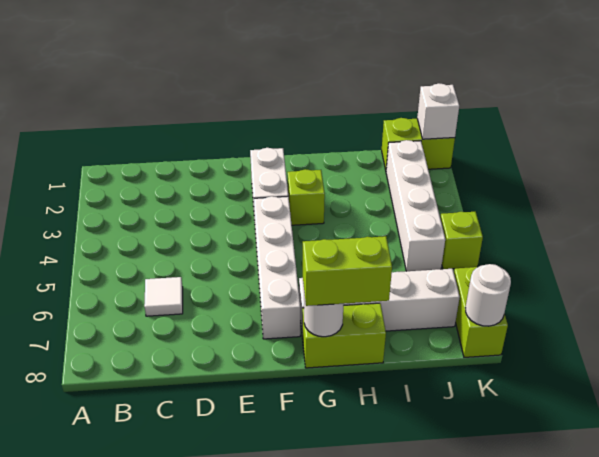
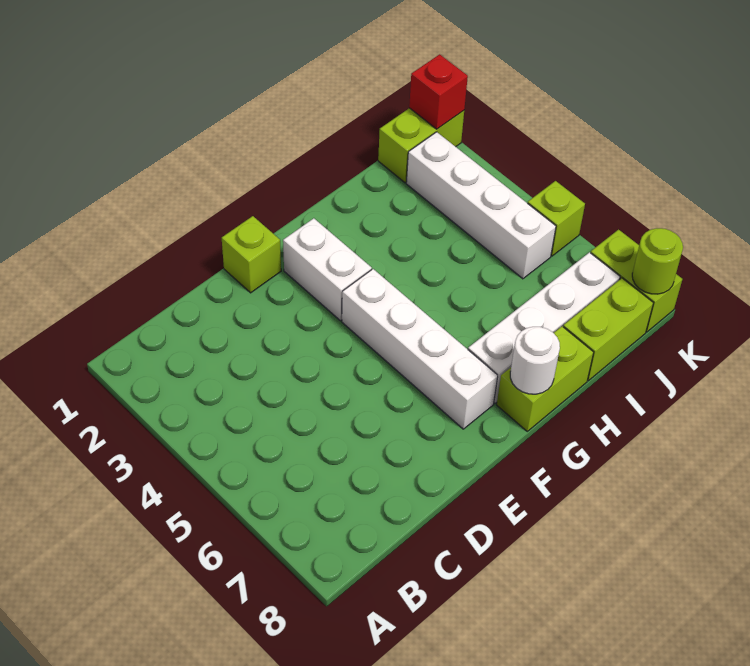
white tile C6 level 1 -> none
lime brick G3 level 1 -> lime brick E1 level 1
lime brick G8:H8 level 3 -> lime brick I8:J8 level 1
white brick K1 level 2 -> red brick K1 level 2
white round brick K8 level 2 -> lime round brick K8 level 2

